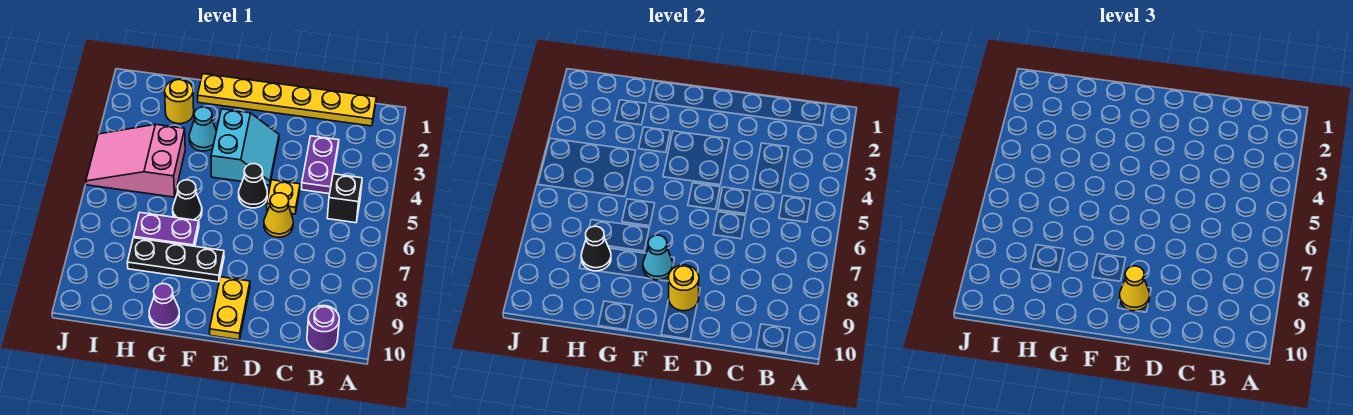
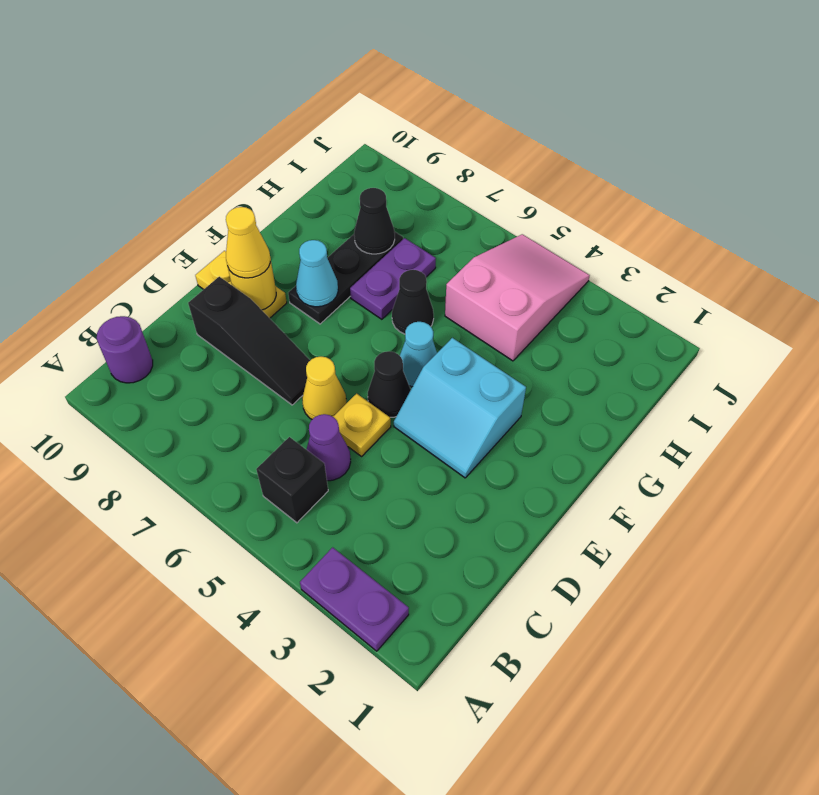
yellow plate B1:G1 level 1 -> none
purple plate C3:C4 level 1 -> purple plate A2:A3 level 1
none -> black slope D7:D9 level 1 top 9
cyan cone G3 level 1 -> cyan cone F5 level 1
purple cone G10 level 1 -> purple cone C5 level 1
yellow round brick H2 level 1 -> none

